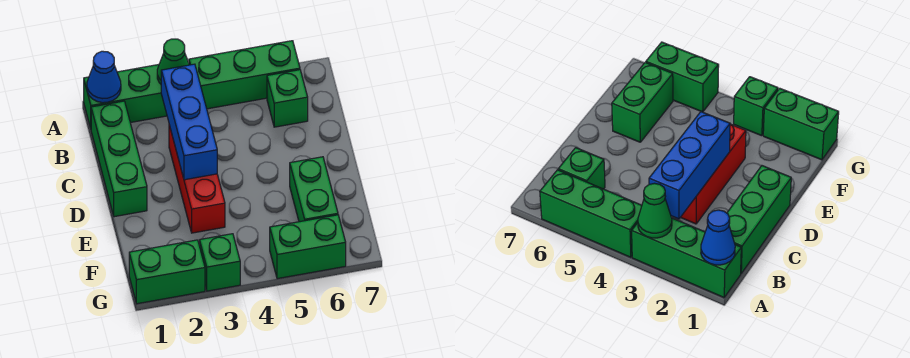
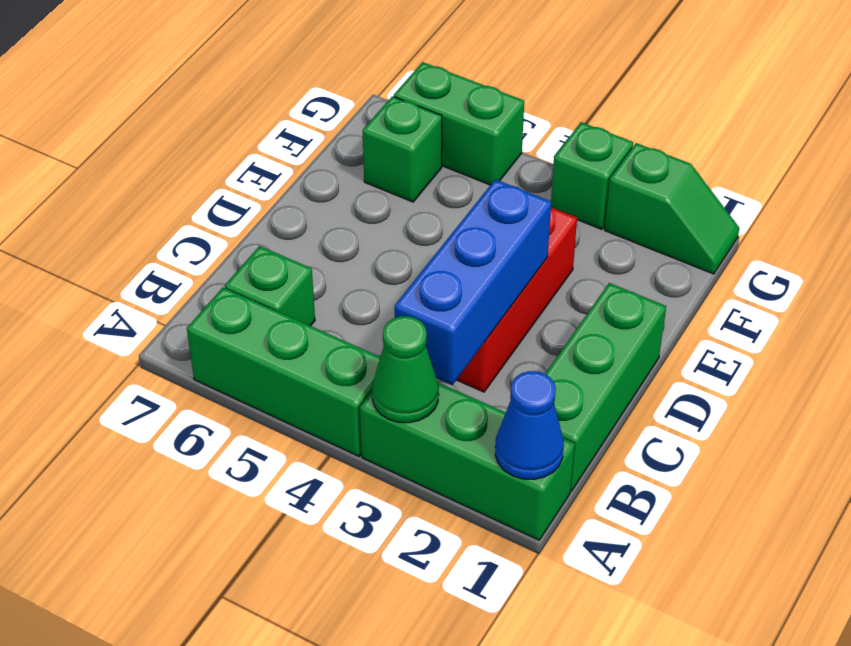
green brick E6:F6 level 1 -> green brick F6 level 1
green brick G1:G2 level 1 -> green slope G1:G2 level 1 top 2

